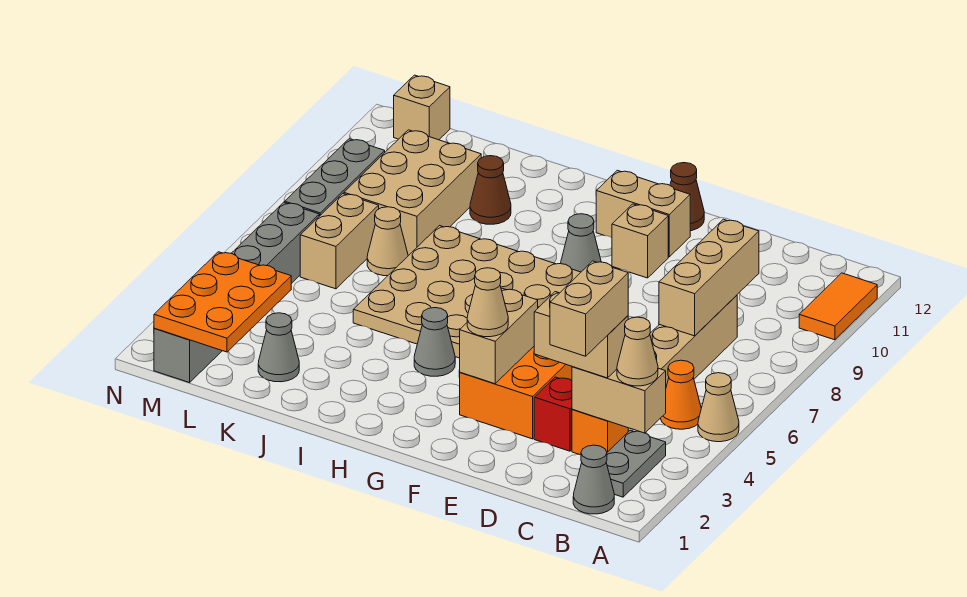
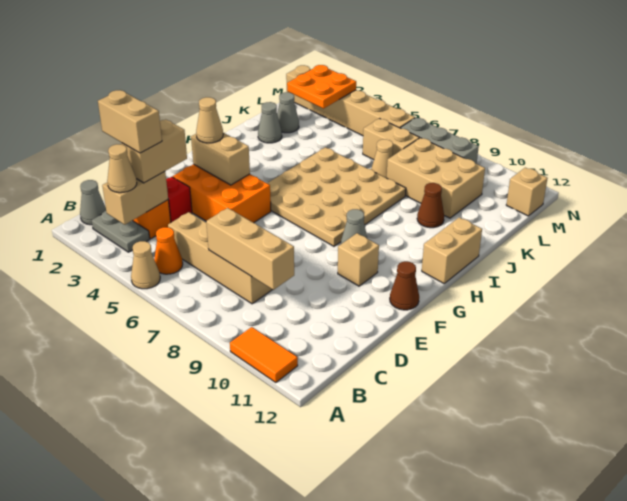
tan brick F11:G11 level 1 -> tan brick H12:I12 level 1
grey cone H4 level 1 -> grey cone J2 level 1
orange plate L1:M3 level 2 -> orange plate L2:M3 level 2
grey brick M1:M6 level 1 -> tan brick M1:M6 level 1

